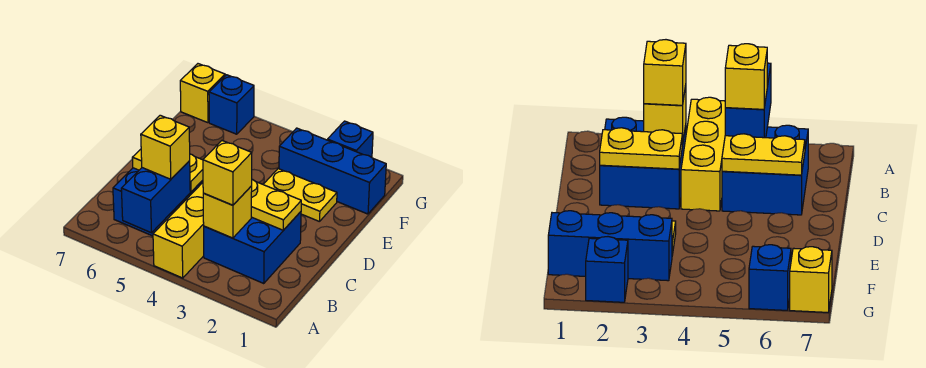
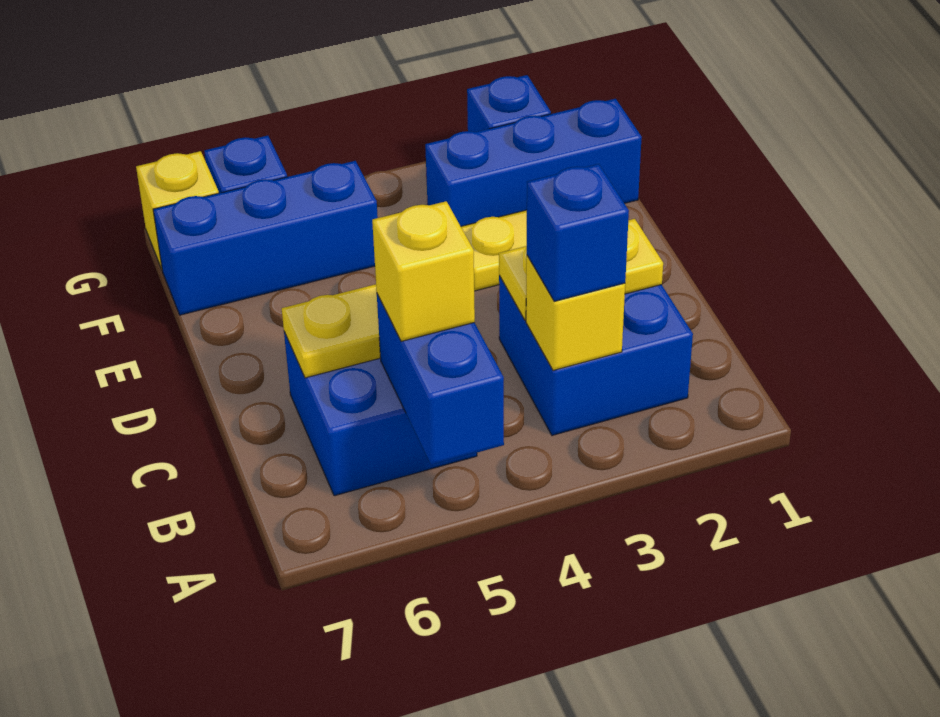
yellow brick A4:C4 level 1 -> none
yellow brick B3 level 3 -> blue brick B3 level 3
none -> blue brick F5:F7 level 1

